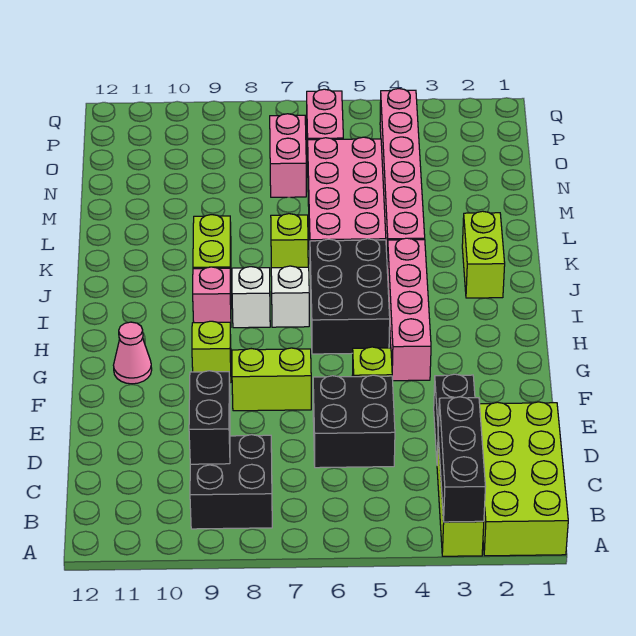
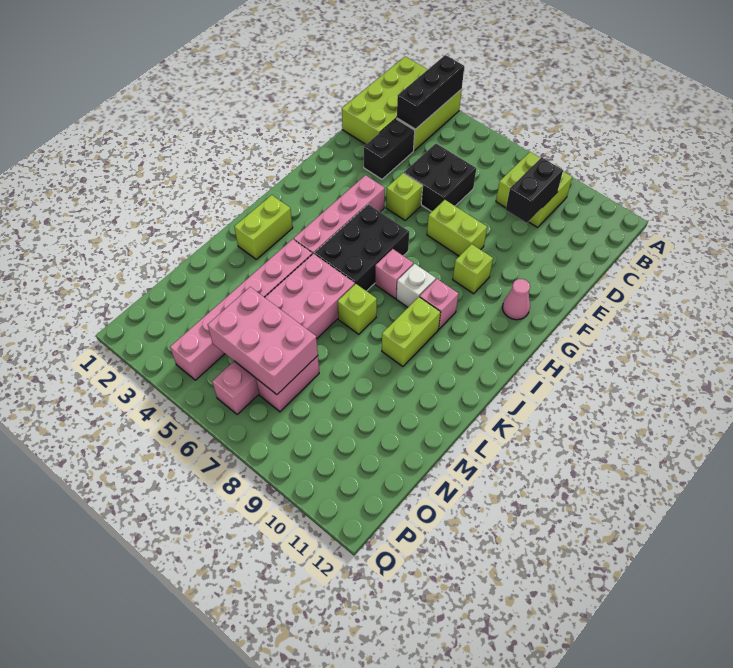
black brick B8:C9 level 1 -> lime brick B8:C9 level 1
white brick I7 level 1 -> pink brick I7 level 1
none -> pink brick N5:O7 level 2

